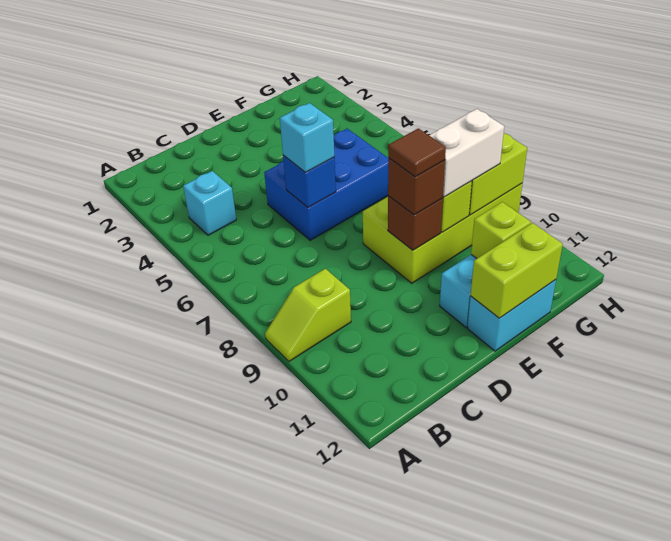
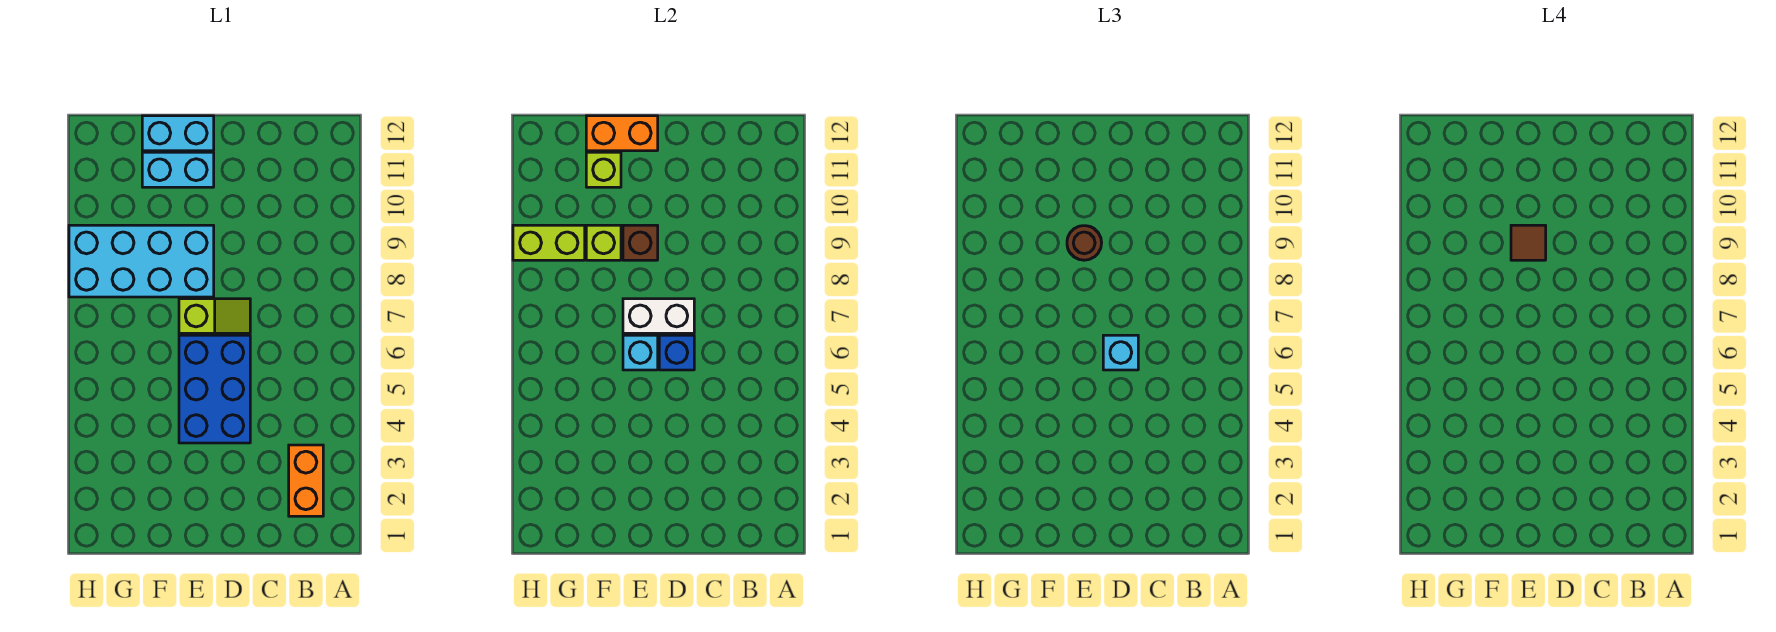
lime slope A9:B9 level 1 top B -> lime slope D7:E7 level 1 top E
none -> orange brick B2:B3 level 1
cyan brick B4 level 1 -> cyan brick E6 level 2
blue brick D5:F6 level 1 -> blue brick D4:E6 level 1
lime brick E8:H9 level 1 -> cyan brick E8:H9 level 1
brown brick E9 level 3 -> brown round brick E9 level 3
lime brick E12:F12 level 2 -> orange brick E12:F12 level 2
white brick F9:G9 level 3 -> white brick D7:E7 level 2

